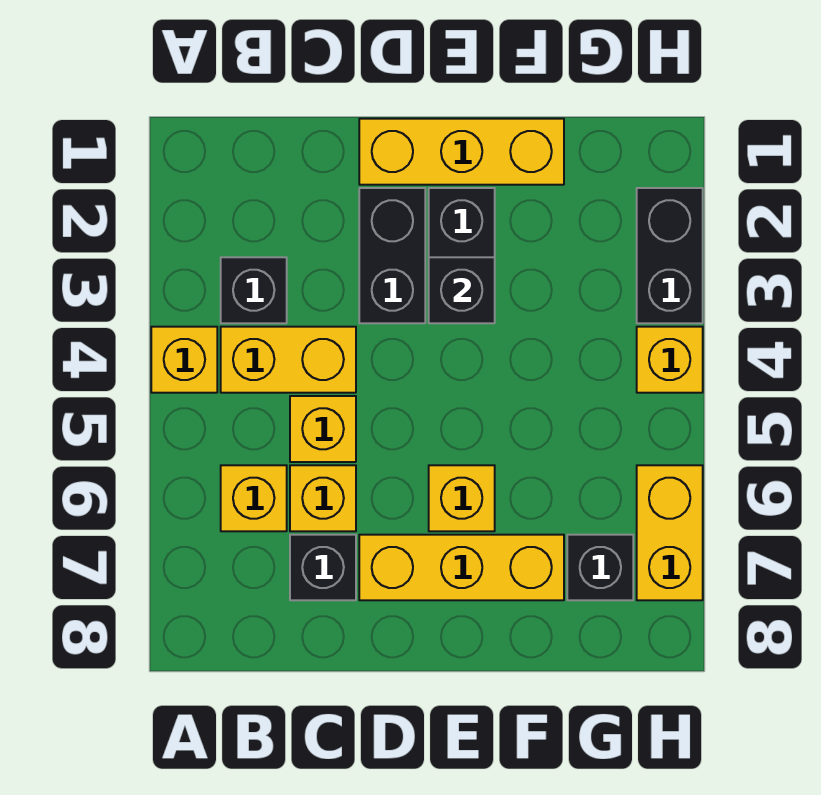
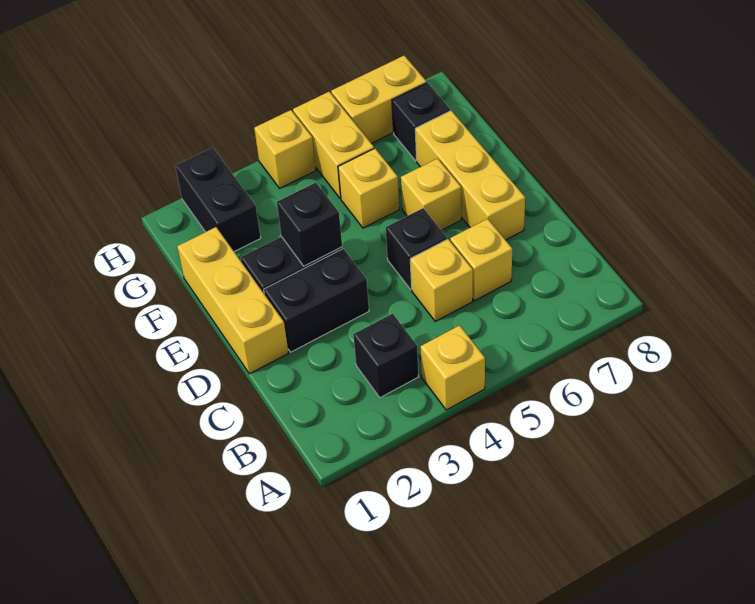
yellow brick B4:C4 level 1 -> yellow brick G5:H5 level 1
yellow brick B6 level 1 -> yellow brick F5 level 1
black brick C7 level 1 -> black brick D5 level 1
black brick H2:H3 level 1 -> black brick G2:H2 level 1

